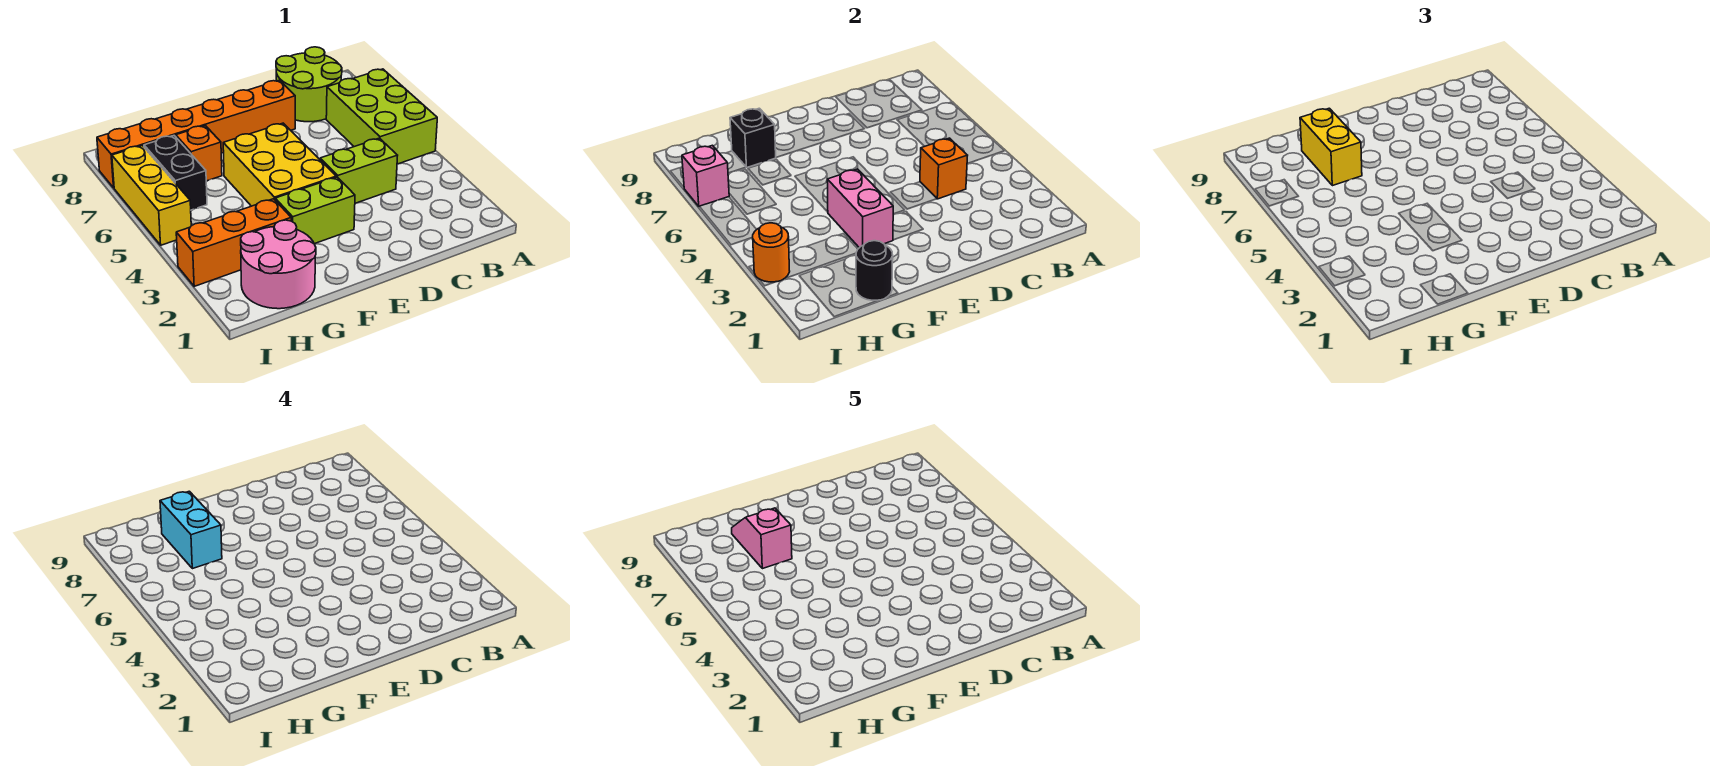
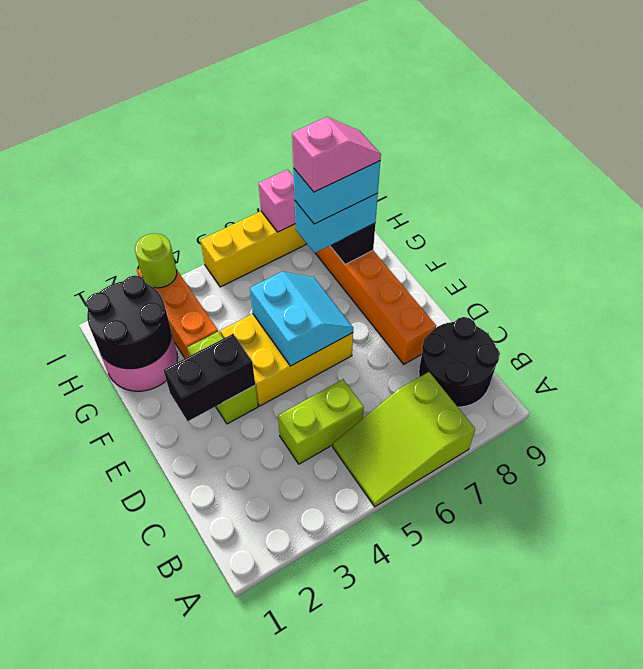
lime brick A5:B7 level 1 -> lime slope A5:B7 level 1 top 7
lime round brick B8:C9 level 1 -> black round brick B8:C9 level 1
lime brick C4:D4 level 1 -> lime brick C4:C5 level 1
orange brick C4 level 2 -> none
none -> cyan slope E5:F6 level 2 top 5
pink brick F3:F4 level 2 -> none
black round brick G1 level 2 -> black round brick G1:H2 level 2
orange brick G7 level 1 -> none
yellow brick G7:G8 level 3 -> cyan brick G7:G8 level 3
black brick H6:H7 level 1 -> black brick E2:E3 level 2
orange round brick I3 level 2 -> lime round brick I3 level 2

